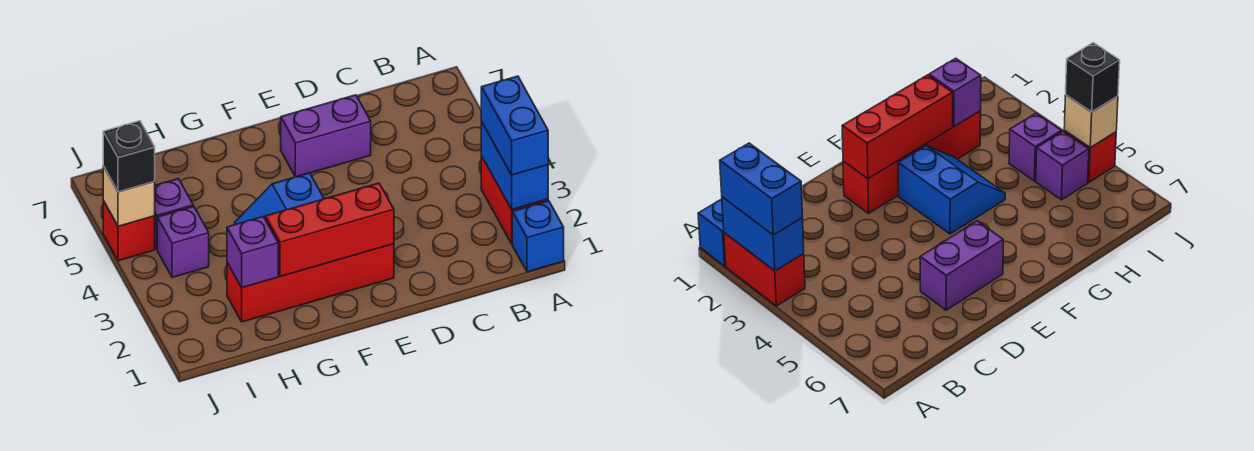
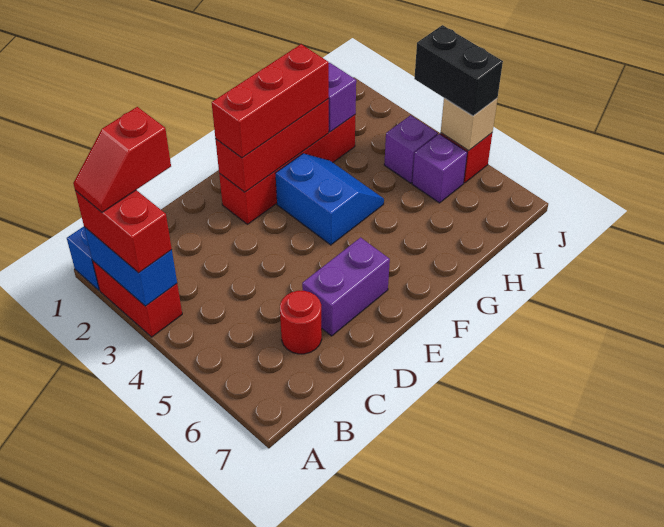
blue brick A2:A3 level 3 -> red brick A2:A3 level 3
none -> red slope A2:B2 level 4 top B
none -> red round brick C6 level 1
none -> red brick E2:G2 level 3
black brick J5 level 3 -> black brick J4:J5 level 3

